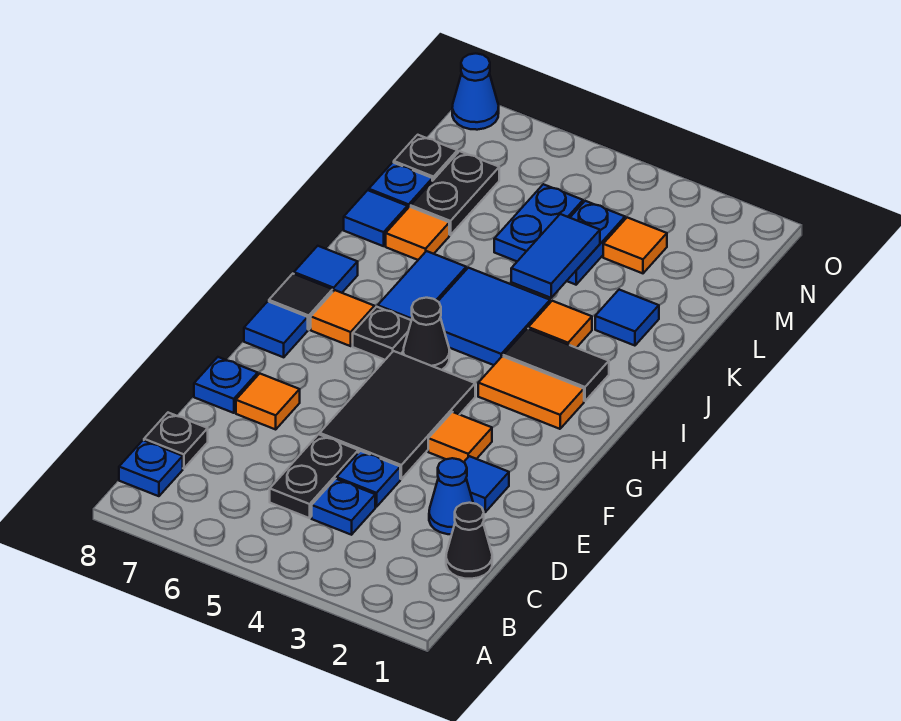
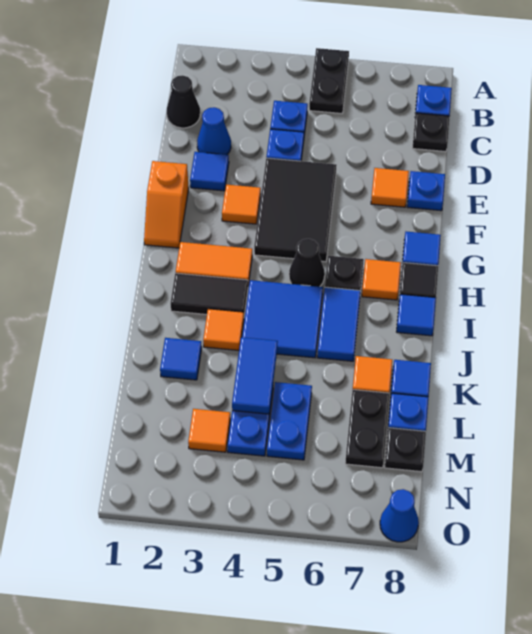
black plate C5:D5 level 1 -> black plate A5:B5 level 1
none -> orange slope F1:G1 level 1 top F

